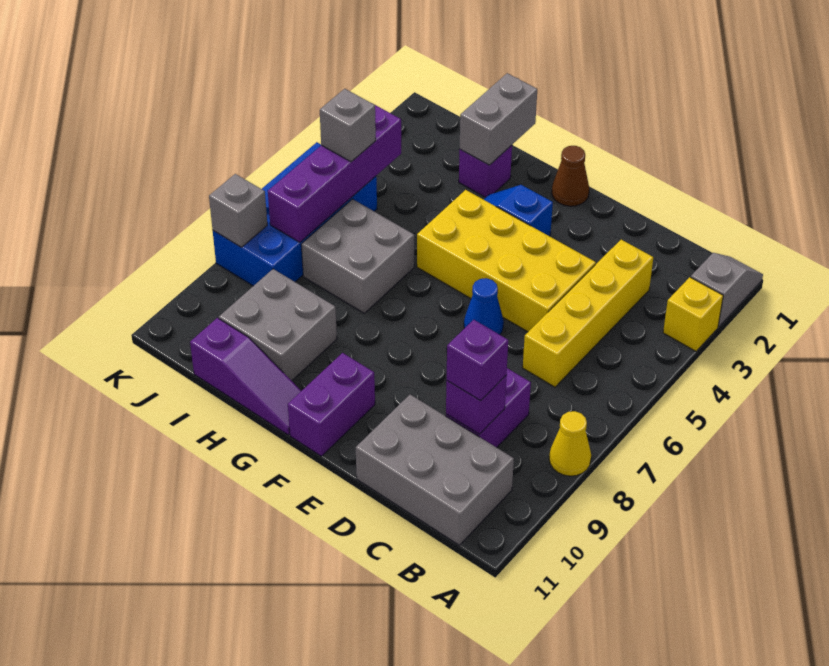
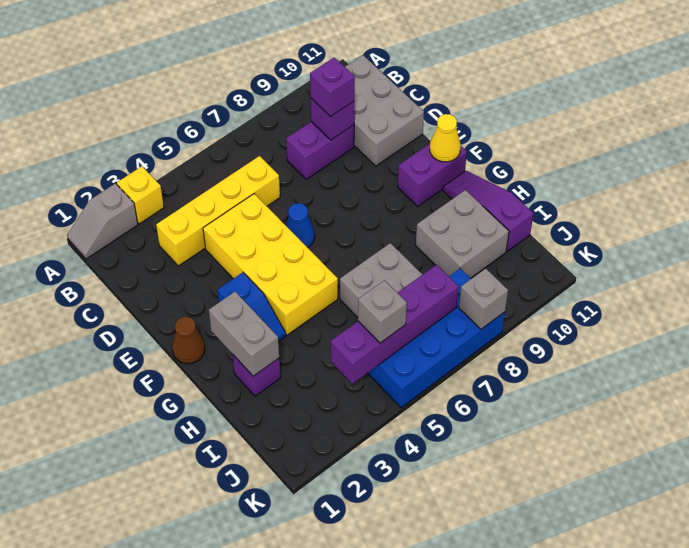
yellow cone A8 level 1 -> yellow cone F11 level 2
grey brick H1:H2 level 2 -> grey brick G2:H2 level 2

